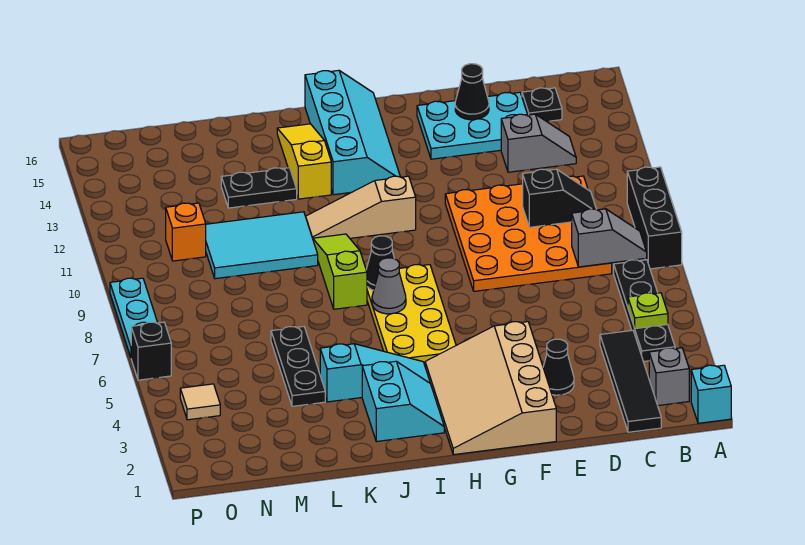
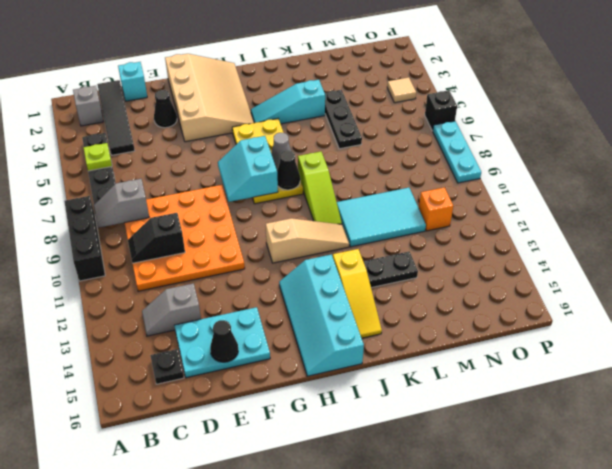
cyan brick A1 level 1 -> cyan brick D1 level 1
cyan slope I2:J3 level 1 top J -> cyan slope G7:H8 level 2 top H

